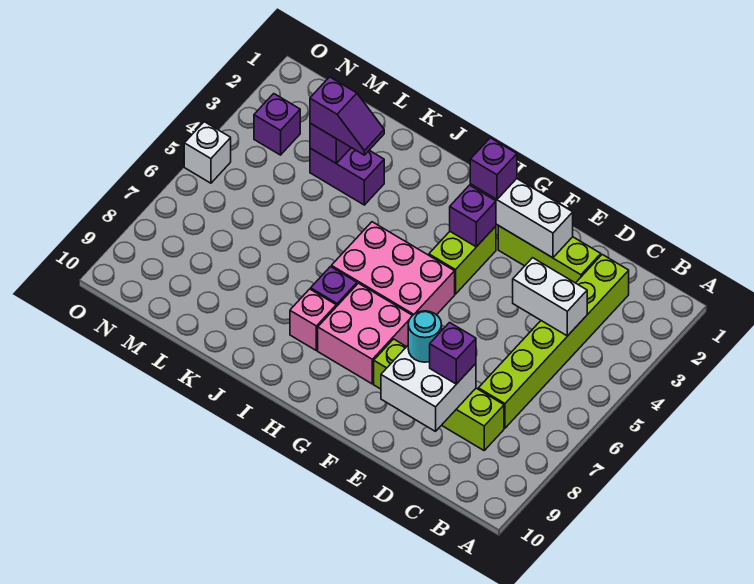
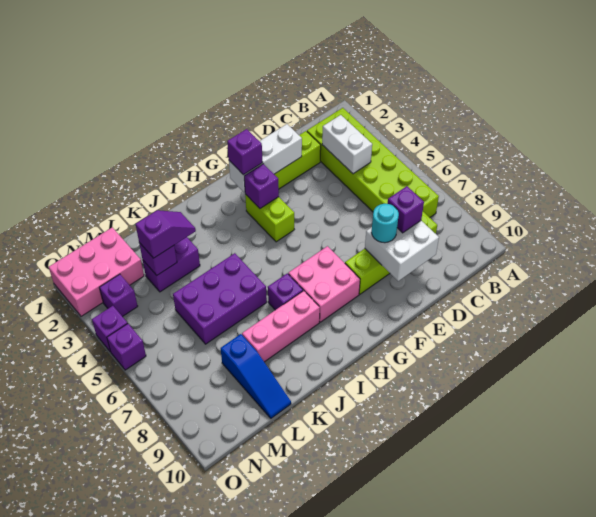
lime brick C2:C7 level 1 -> lime brick B2:C7 level 1
white brick C4:D4 level 2 -> white brick C3:C4 level 2
pink brick G5:I6 level 1 -> pink brick M1:O2 level 1
pink brick I8 level 1 -> pink brick I8:K8 level 1
none -> purple brick J5:L6 level 1
none -> blue slope L8:L10 level 1 top 8
none -> purple brick O4 level 1
white brick O5 level 1 -> purple brick O5 level 1

